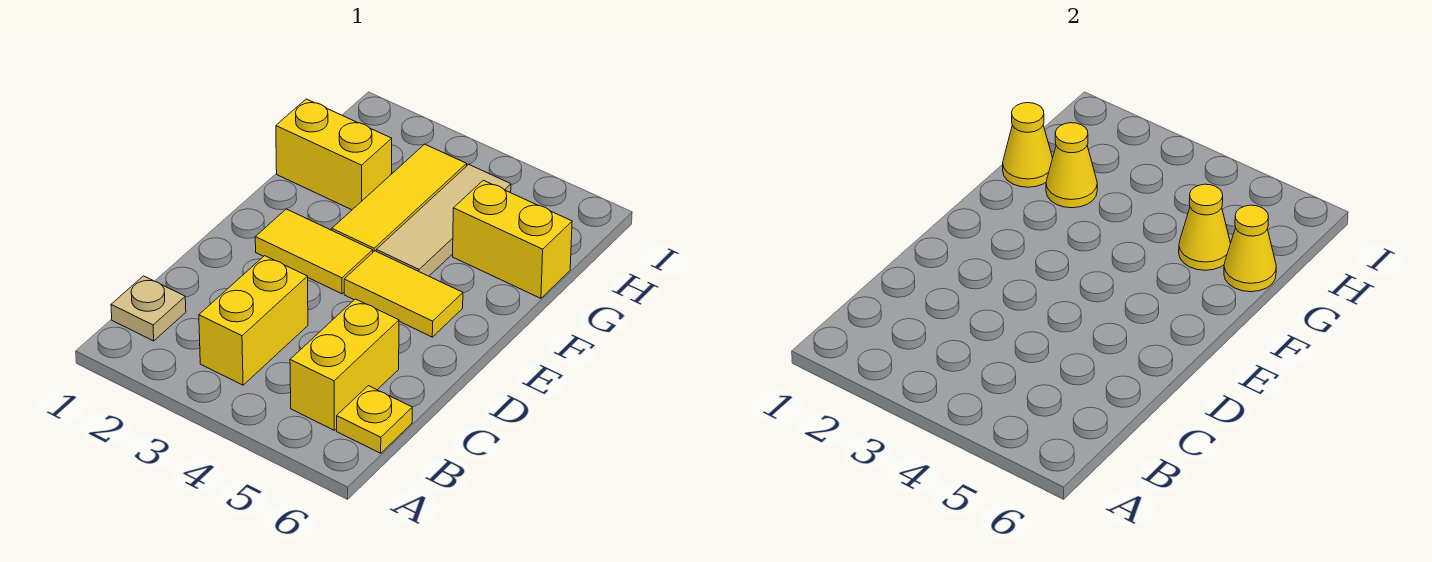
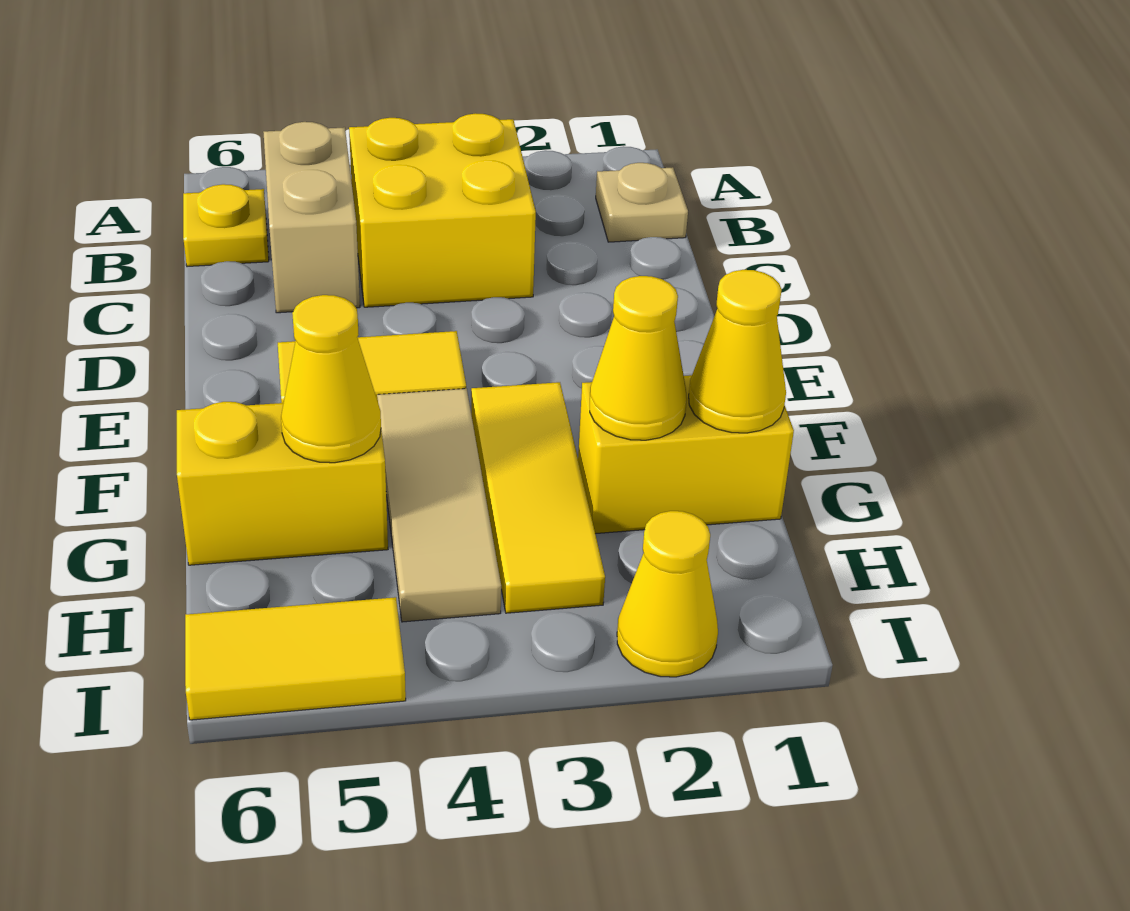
yellow brick B3:C3 level 1 -> yellow brick B3:C4 level 1
yellow brick B5:C5 level 1 -> tan brick B5:C5 level 1
yellow tile E2:E3 level 1 -> yellow tile I5:I6 level 1
yellow cone G6 level 2 -> yellow cone I2 level 1

